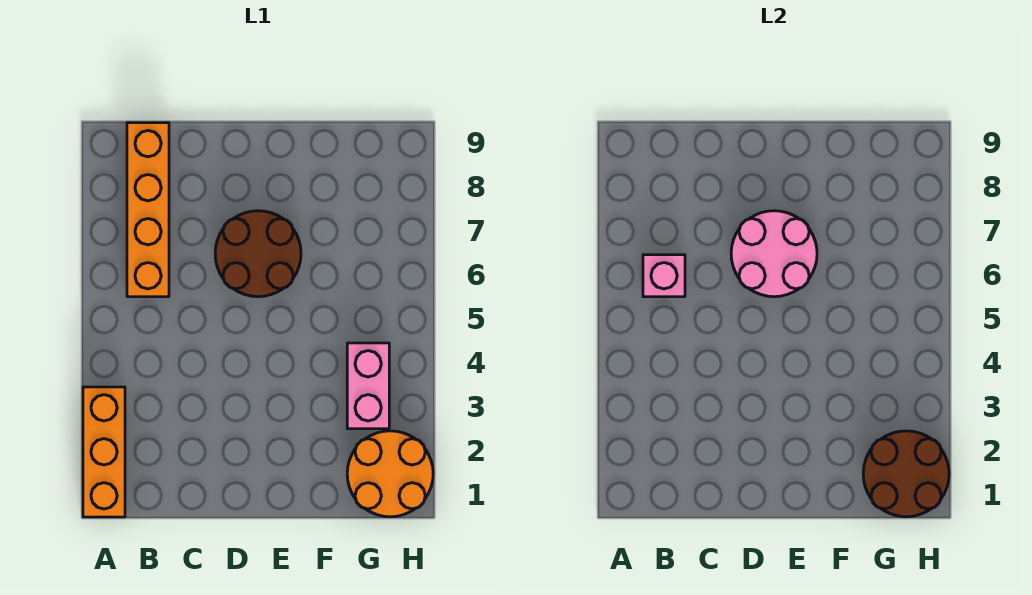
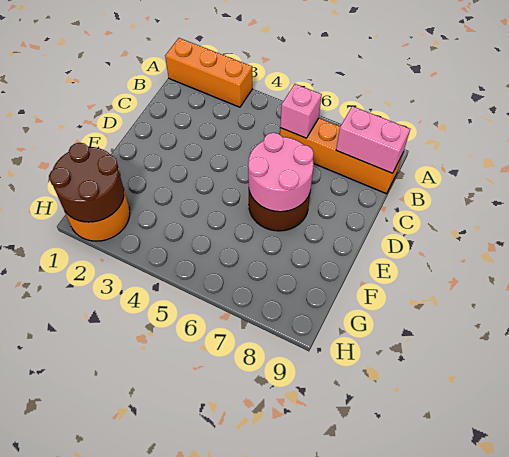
pink brick G3:G4 level 1 -> pink brick B8:B9 level 2

